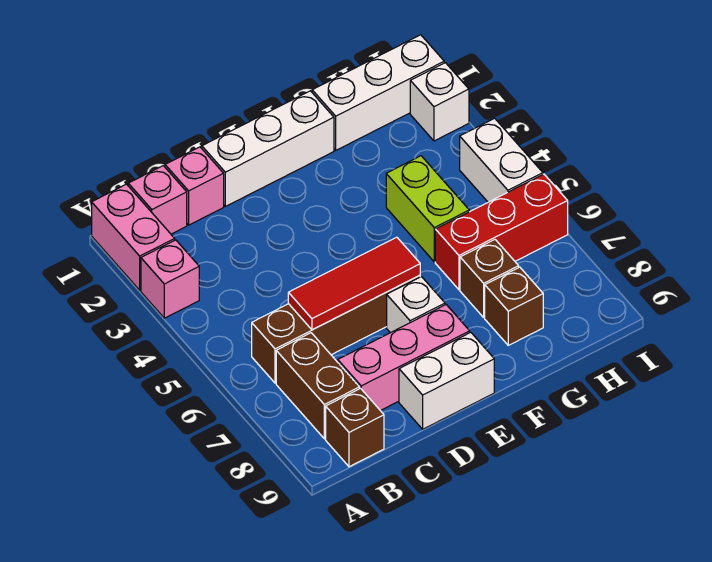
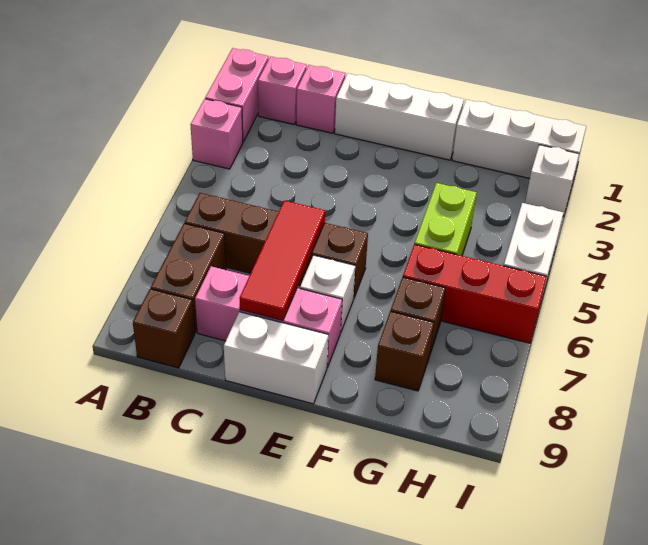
red tile C6:E6 level 2 -> red tile D6:D8 level 2

